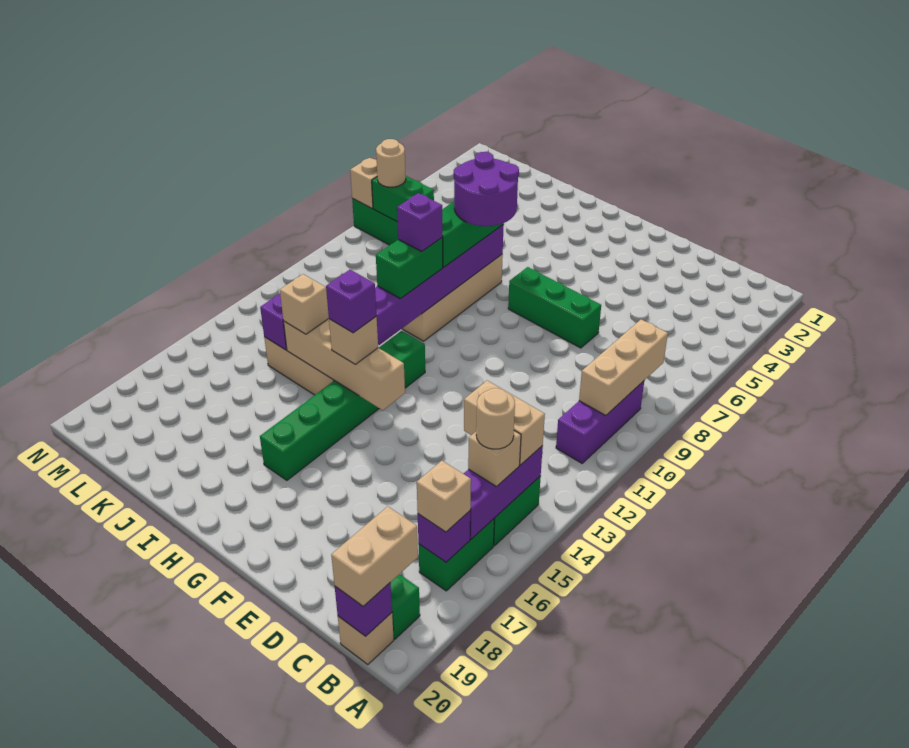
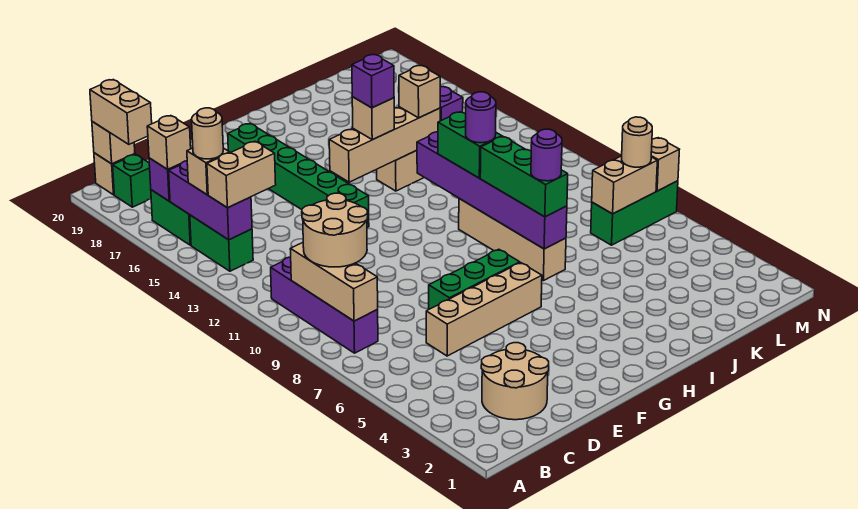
purple brick B9:B11 level 1 -> purple brick B8:B11 level 1
none -> tan round brick B9:C10 level 3
purple brick B20 level 2 -> tan brick B20 level 2
none -> tan round brick C2:D3 level 1
none -> tan brick D6:G6 level 1
purple round brick H7:I8 level 4 -> purple round brick I7 level 4
green brick H12:H17 level 1 -> green brick F13:F18 level 1
purple brick I10 level 4 -> purple round brick I10 level 4
green brick L7:M7 level 2 -> tan brick L7:M7 level 2

